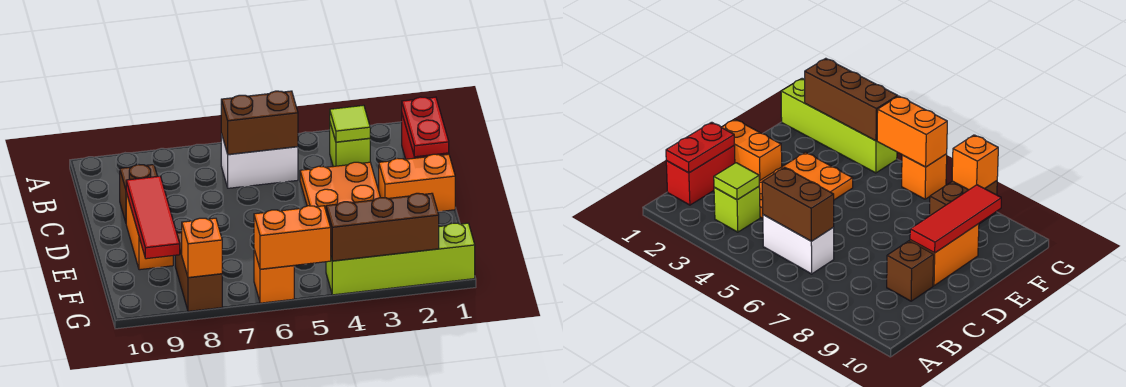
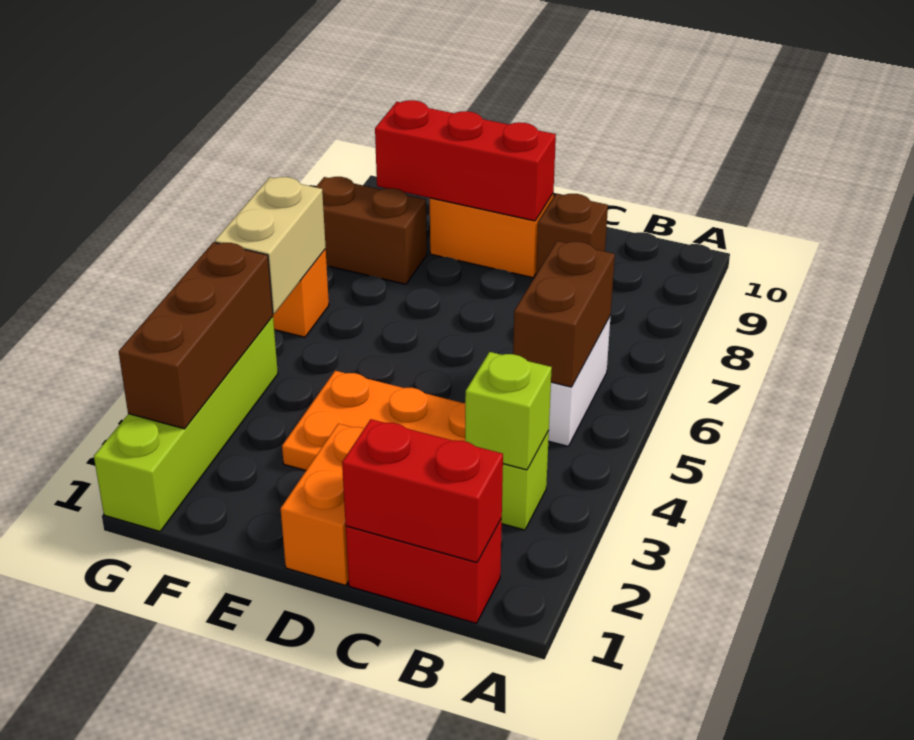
red plate B1:C1 level 2 -> red brick B1:C1 level 2
lime tile B3 level 2 -> lime brick B3 level 2
red tile D9:F9 level 2 -> red brick D9:F9 level 2
orange brick G5:G6 level 2 -> tan brick G5:G6 level 2
orange brick G8 level 2 -> none

